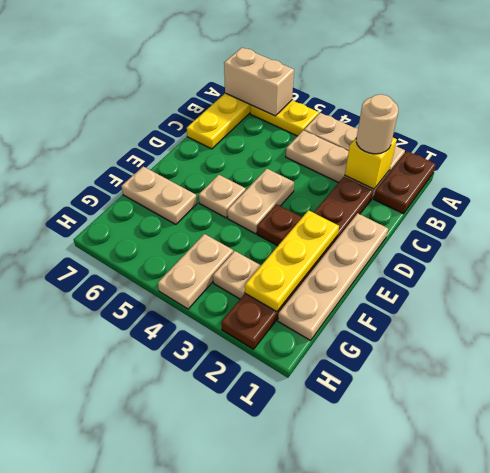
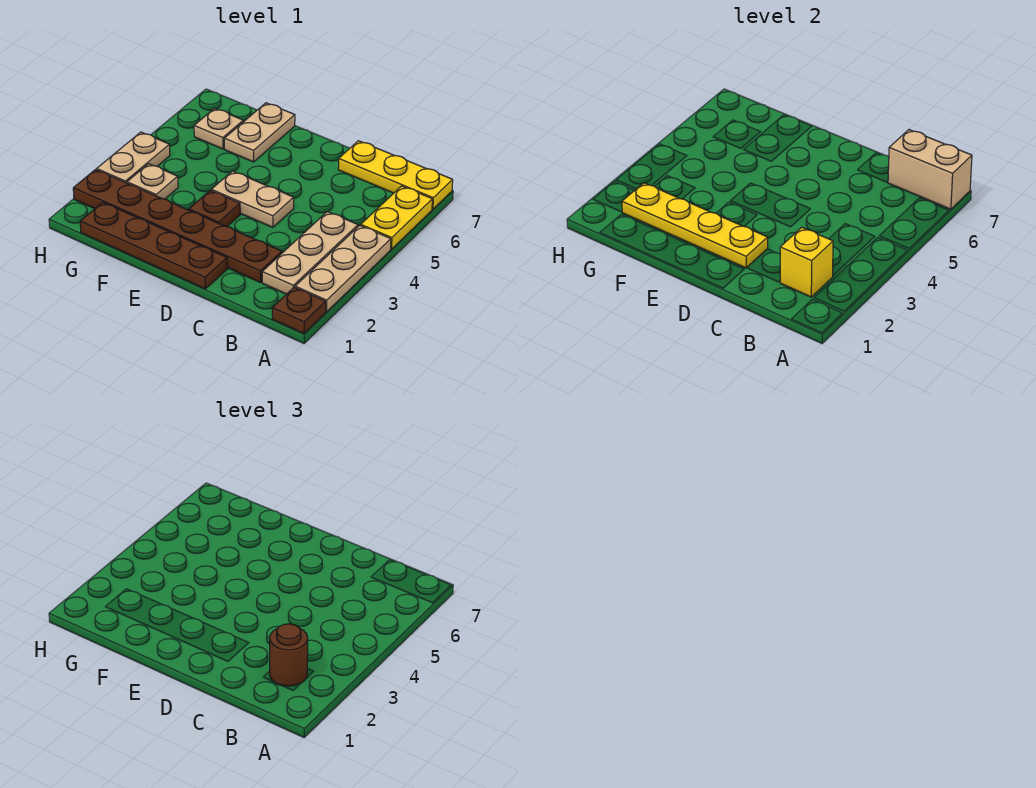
brown plate A1:B1 level 1 -> brown plate A1 level 1
tan brick A6:A7 level 2 -> tan brick A7:B7 level 2
tan round brick B2 level 3 -> brown round brick B2 level 3
tan plate D1:G1 level 1 -> brown plate D1:G1 level 1
yellow plate E2:G2 level 2 -> yellow plate D2:G2 level 2
tan plate E5 level 1 -> tan plate G6 level 1
tan plate G4:H4 level 1 -> tan plate H3:H4 level 1

